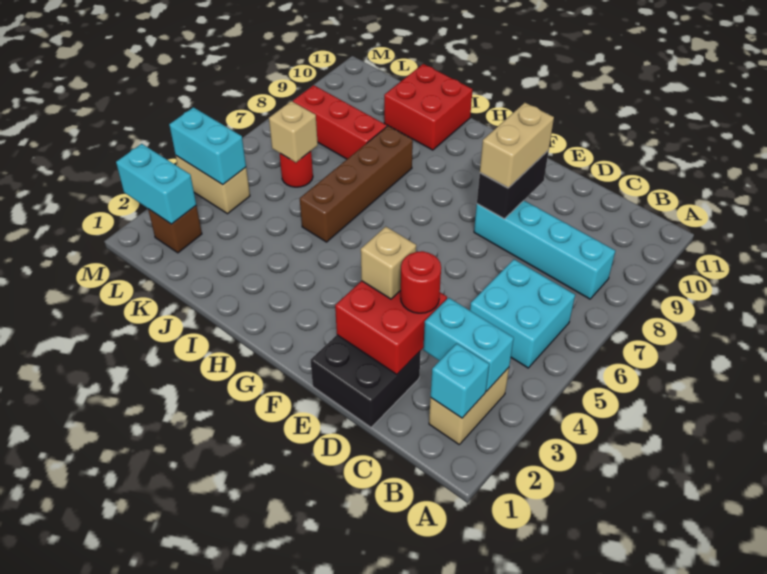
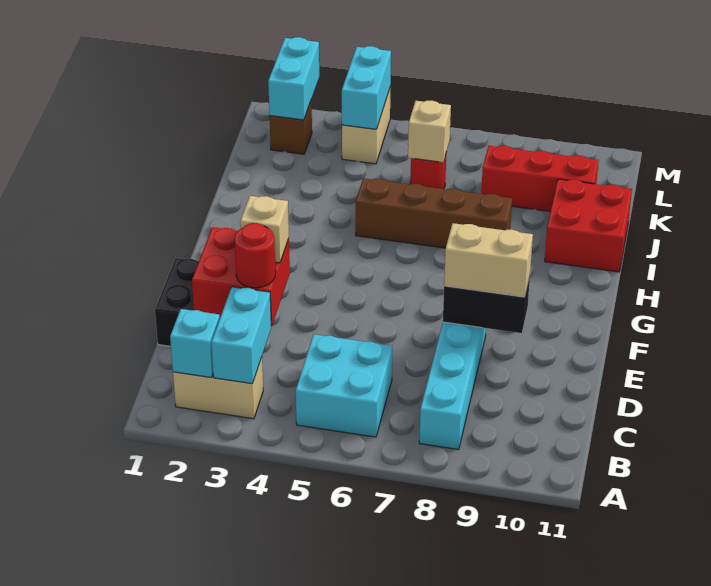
red brick J8:L8 level 1 -> red brick K8:K10 level 1

